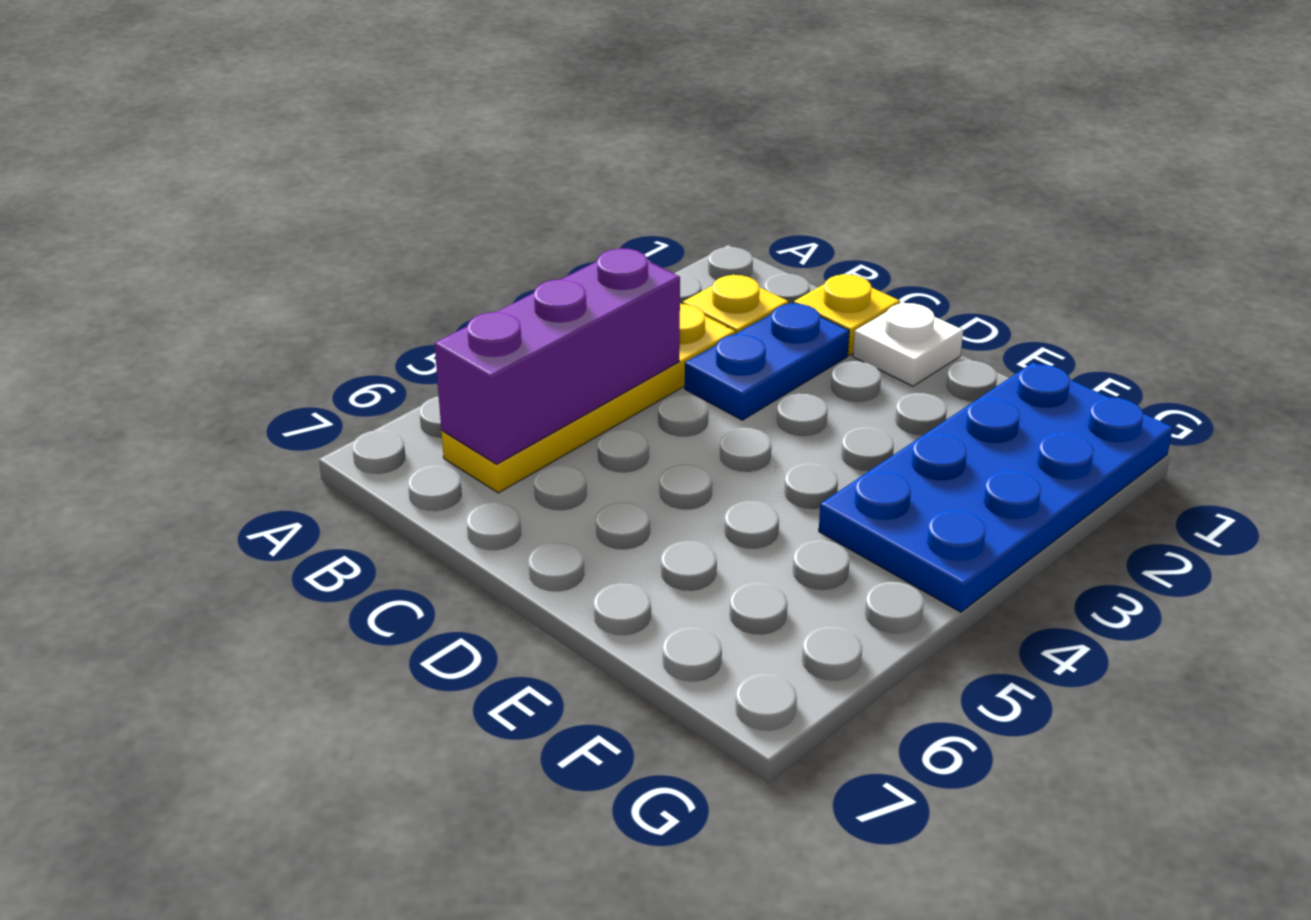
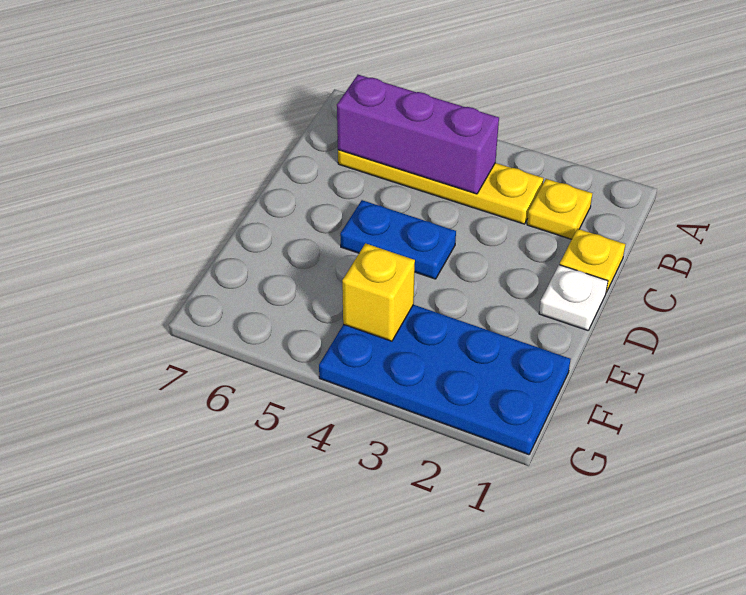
blue plate C2:C3 level 1 -> blue plate D4:D5 level 1
none -> yellow brick F4 level 2

